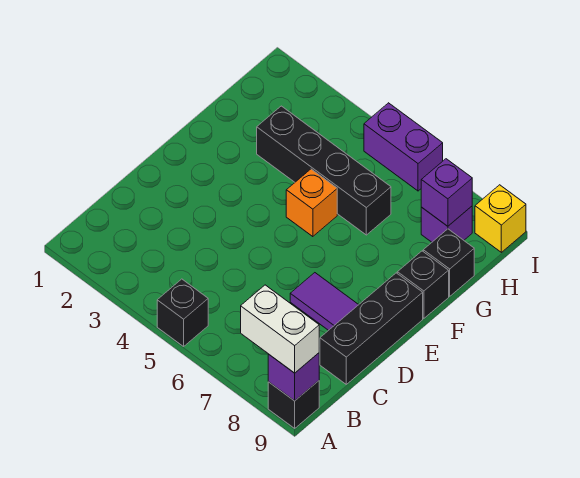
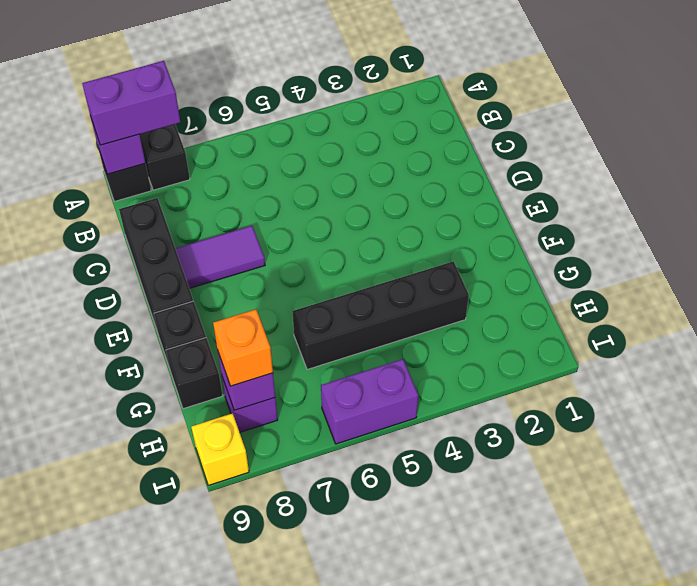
black brick A5 level 1 -> black brick A8 level 1
white brick A8:A9 level 3 -> purple brick A8:A9 level 3
orange brick F5 level 1 -> orange brick H8 level 3

